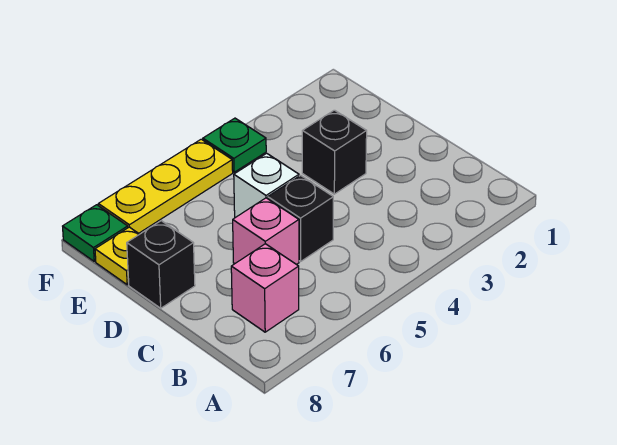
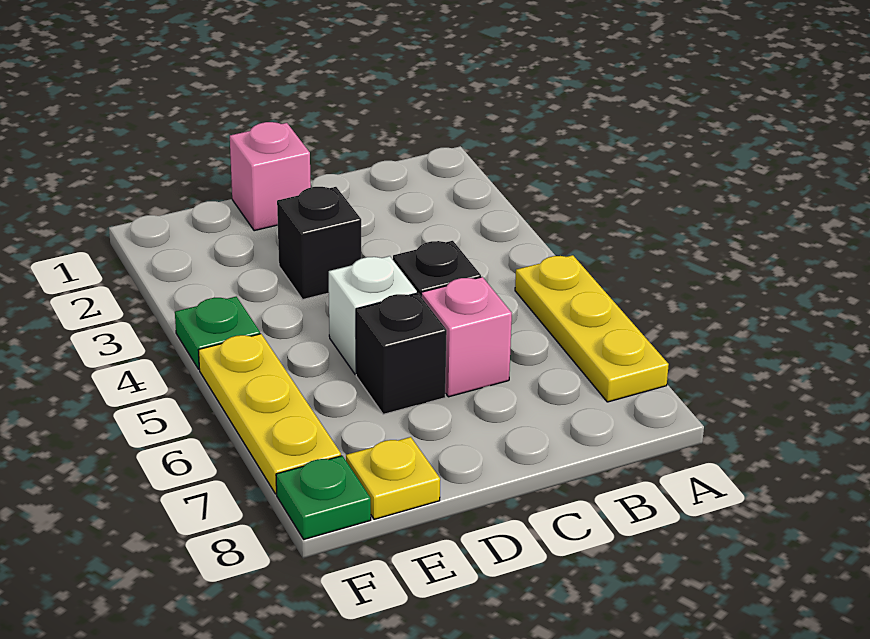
none -> yellow plate A5:A7 level 1
pink brick B7 level 1 -> pink brick D1 level 1
black brick D8 level 1 -> black brick D6 level 1

